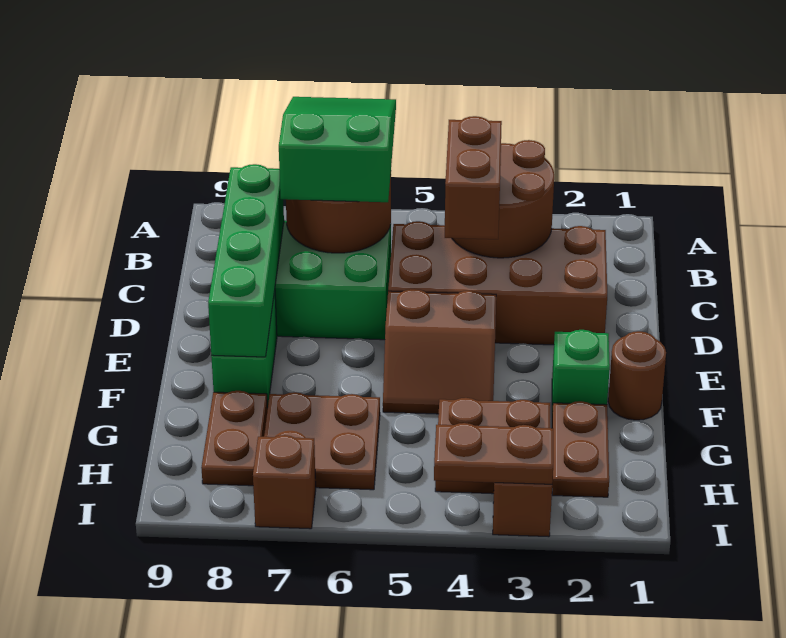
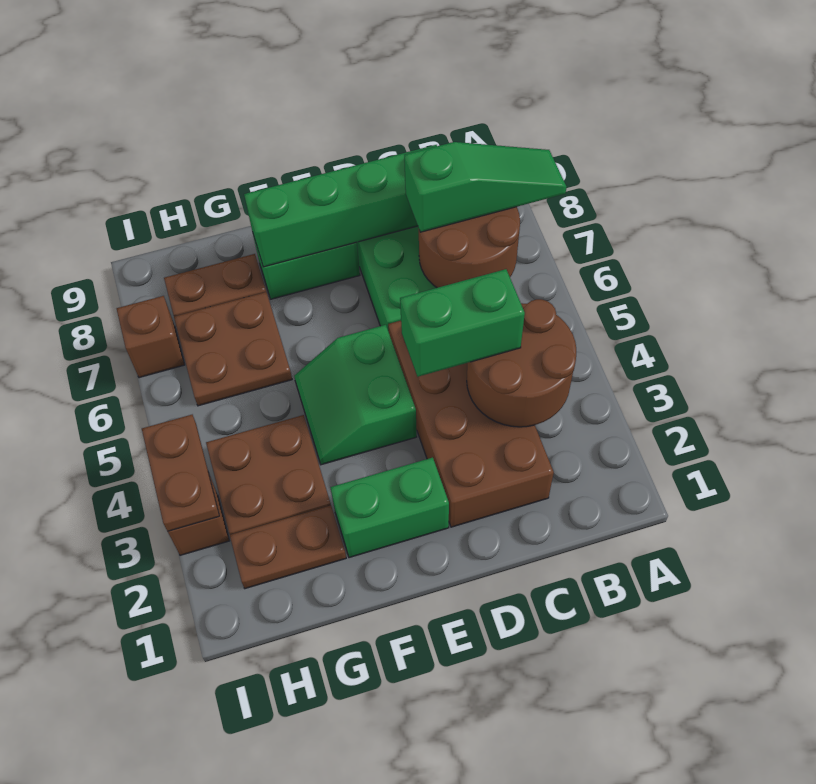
green slope A6:C7 level 3 top C -> green slope A7:C7 level 3 top C
brown brick C4:D4 level 3 -> green brick C4:D4 level 3
brown slope E4:F5 level 1 top E -> green slope E4:F5 level 1 top E
brown round brick F1 level 1 -> none
green brick F2 level 1 -> green brick E2:F2 level 1

